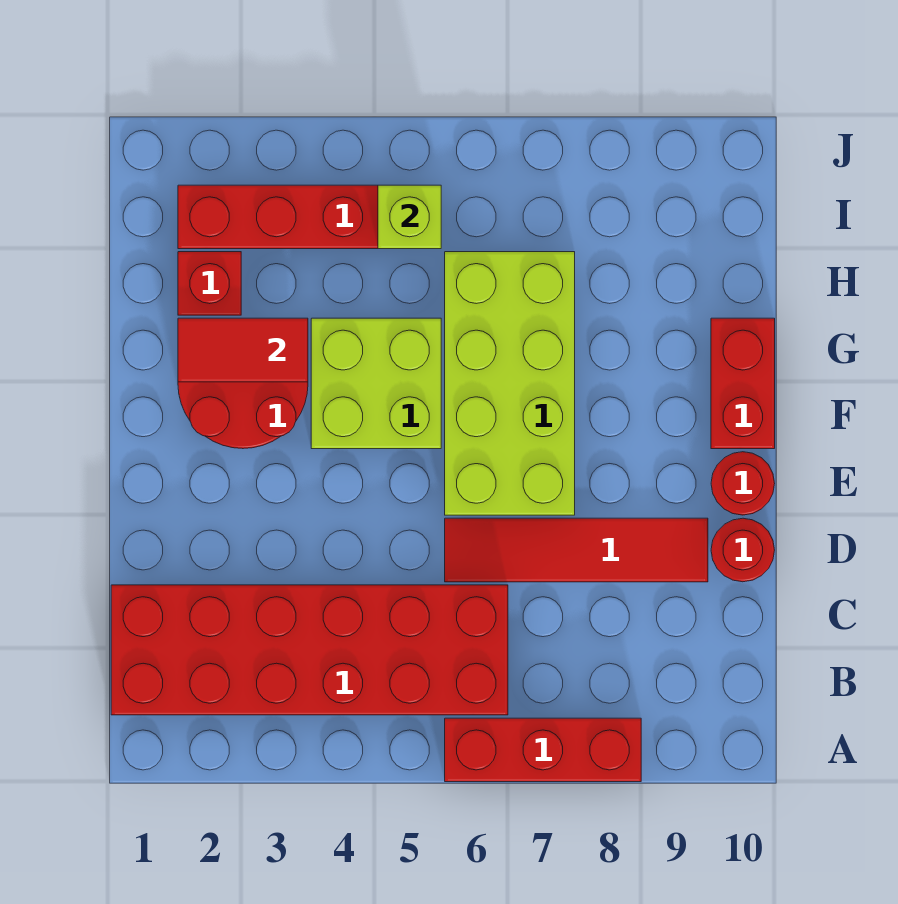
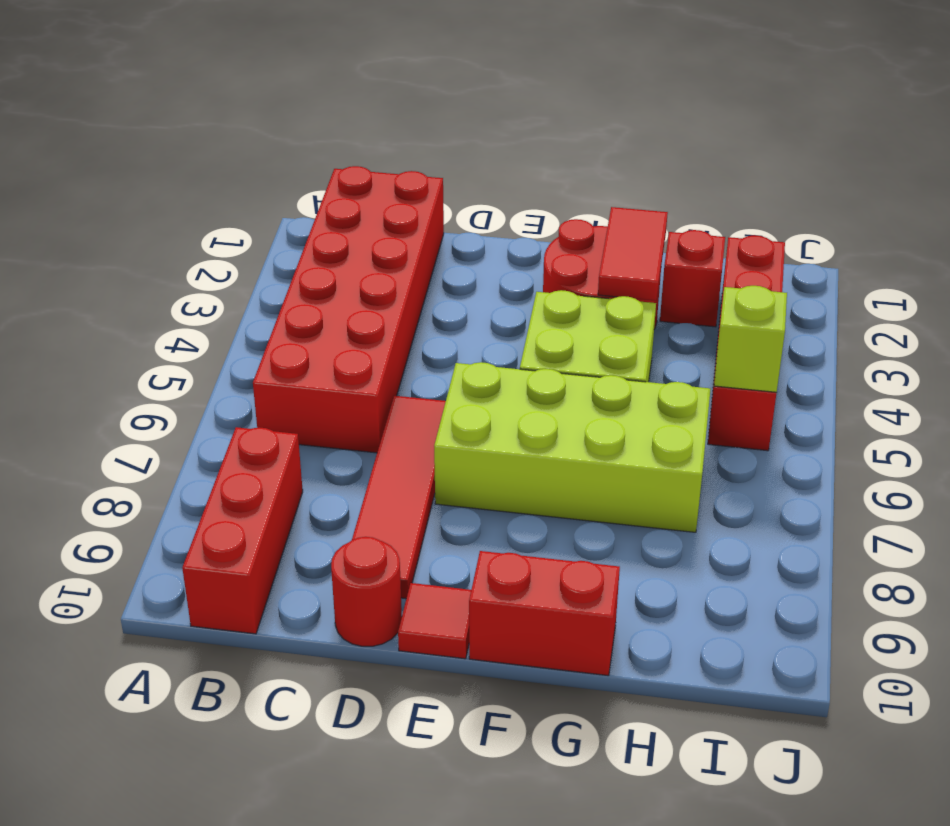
red brick A6:A8 level 1 -> red brick B8:B10 level 1
red round brick E10 level 1 -> red tile E10 level 1

